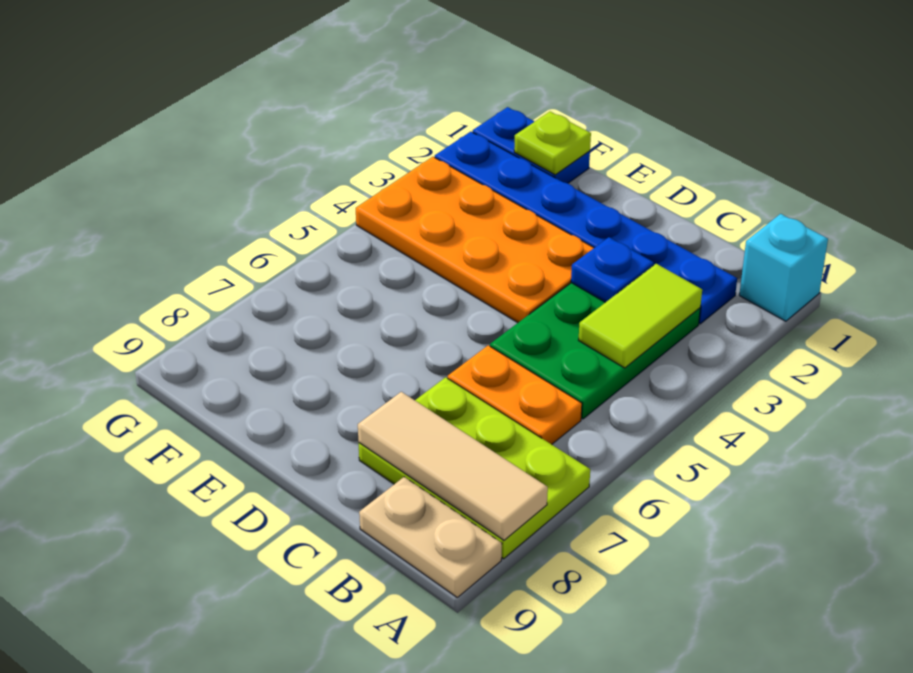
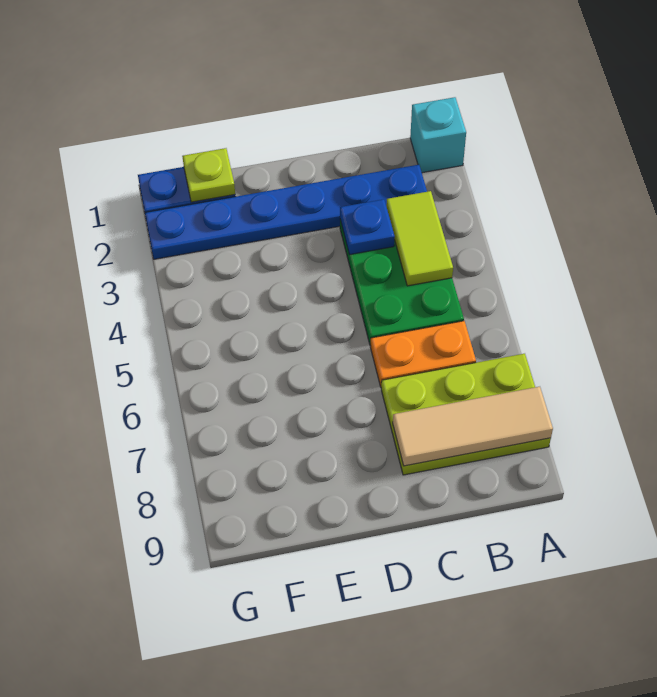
tan plate A9:B9 level 1 -> none
orange plate D3:G4 level 1 -> none

